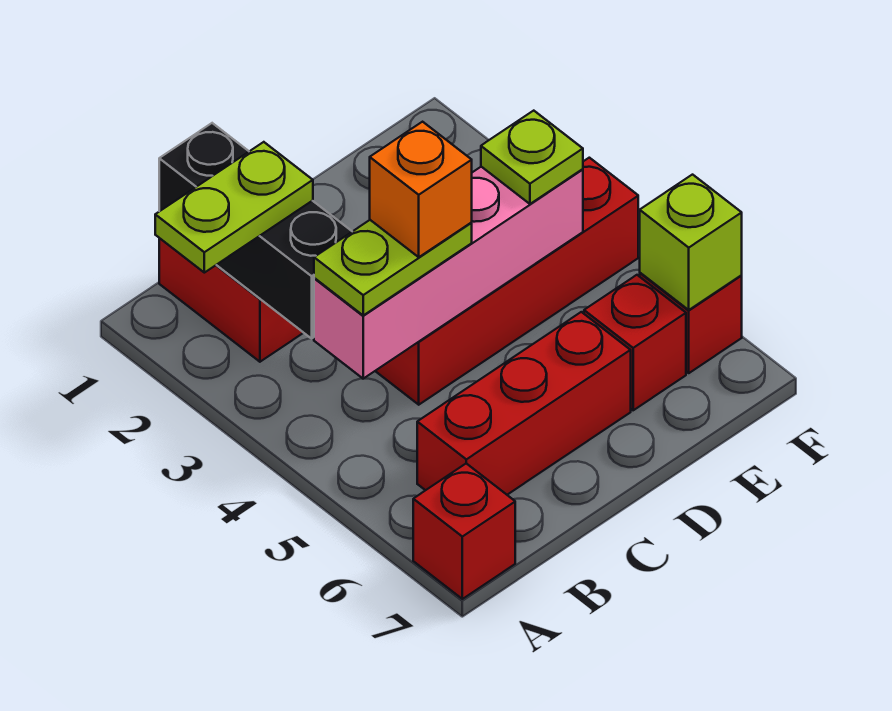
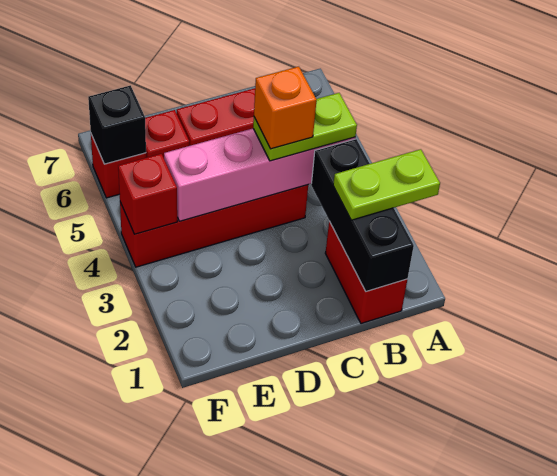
red brick A7 level 1 -> red brick F4 level 2
lime plate E4 level 3 -> none
lime brick F6 level 2 -> black brick F6 level 2

